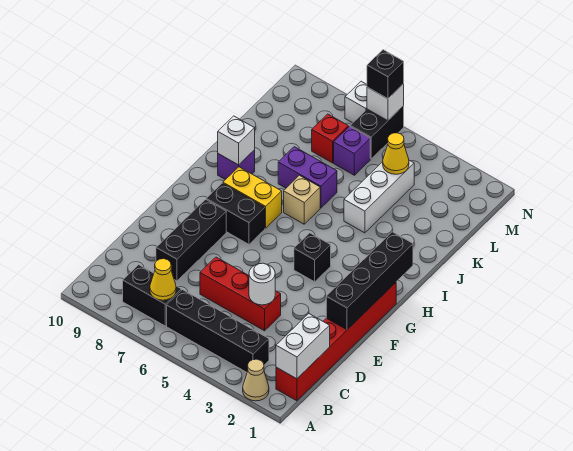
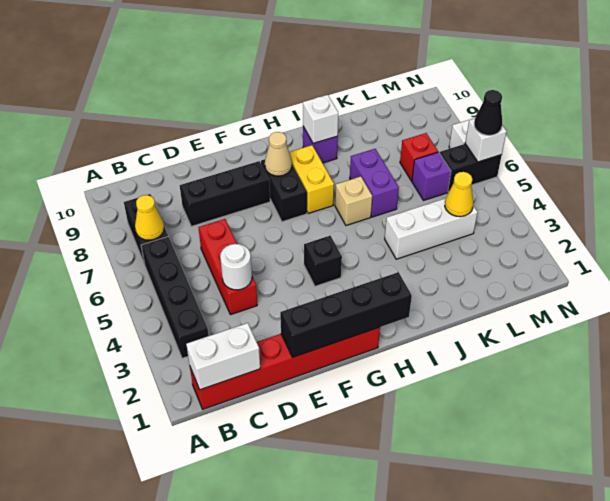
tan cone A2 level 1 -> tan cone G8 level 2
black brick N6 level 3 -> black cone N6 level 3

